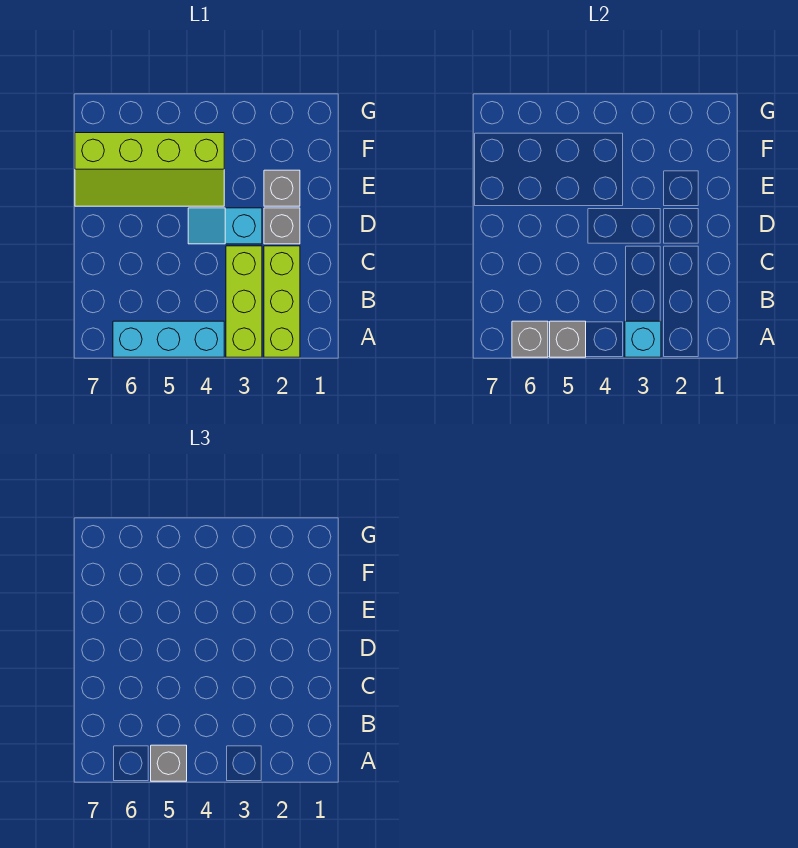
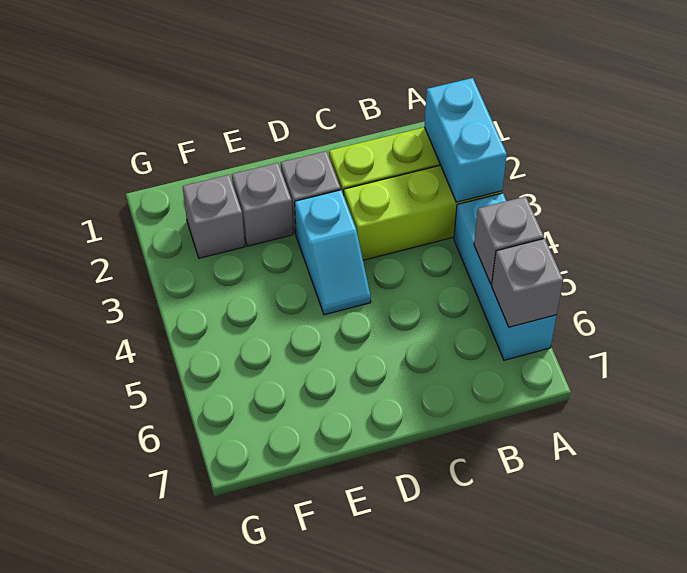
cyan brick A3 level 2 -> cyan brick A2:A3 level 2
grey brick A5 level 3 -> grey brick F2 level 1
lime slope E4:F7 level 1 top F -> none

